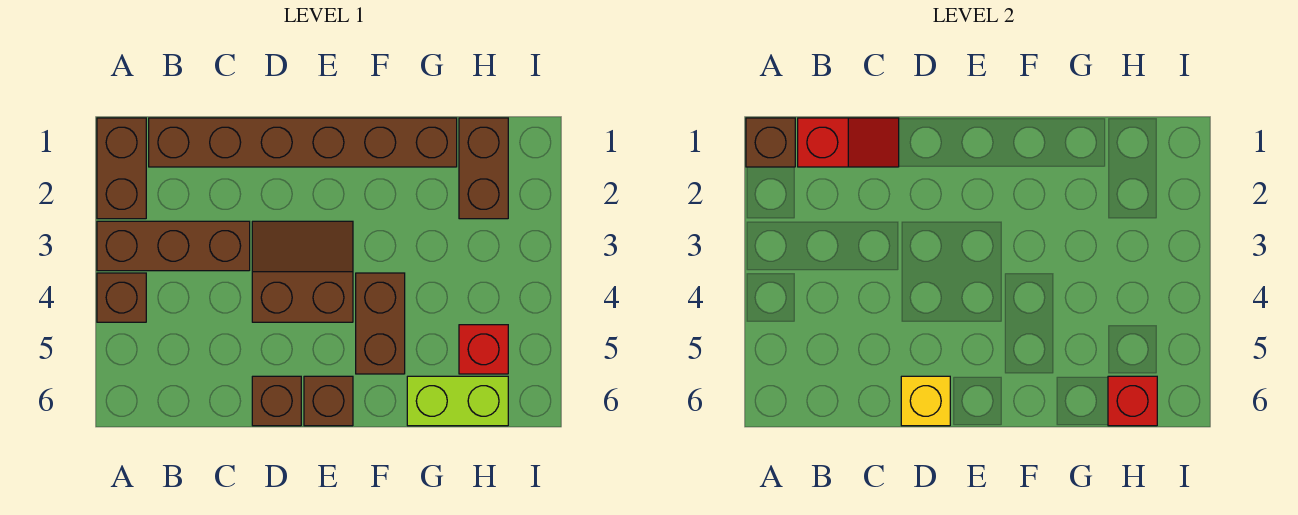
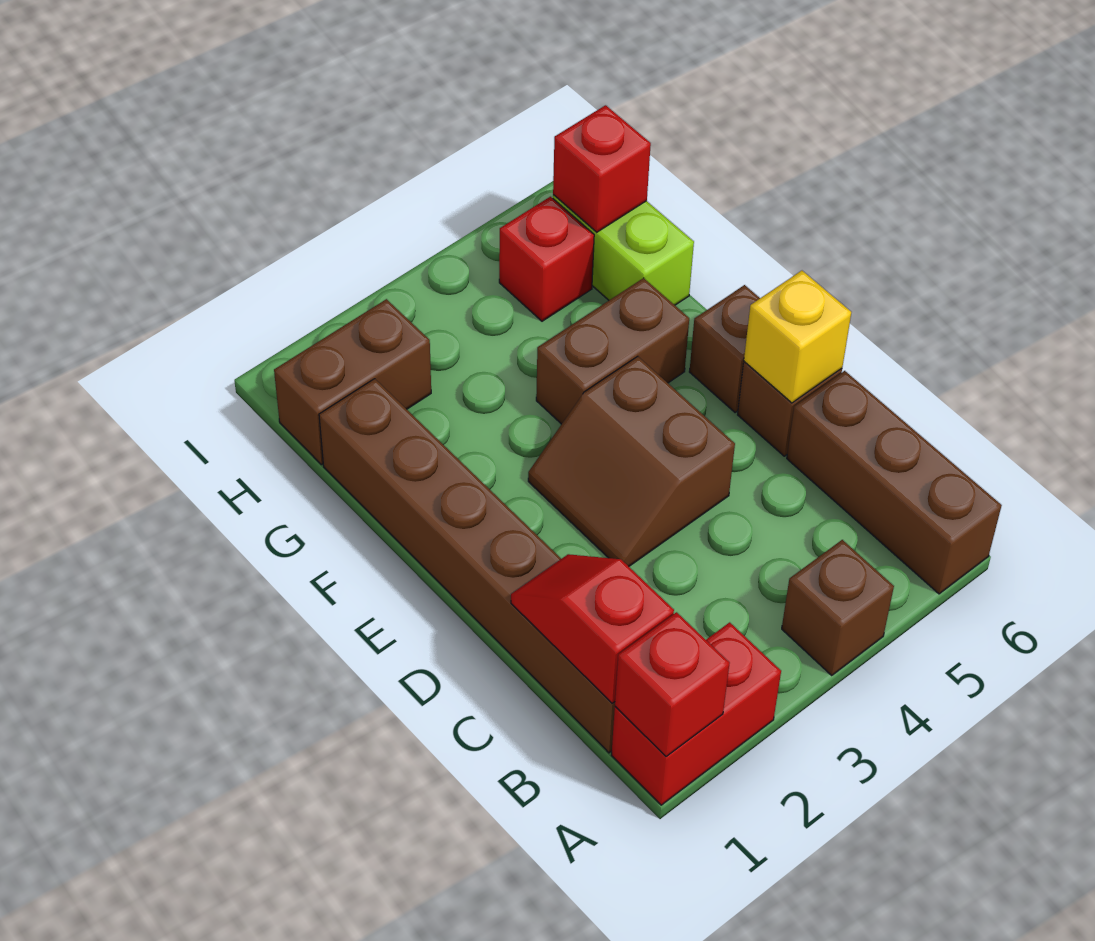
brown brick A1:A2 level 1 -> red brick A1:A2 level 1
brown brick A1 level 2 -> red brick A1 level 2
brown brick A3:C3 level 1 -> brown brick A6:C6 level 1

